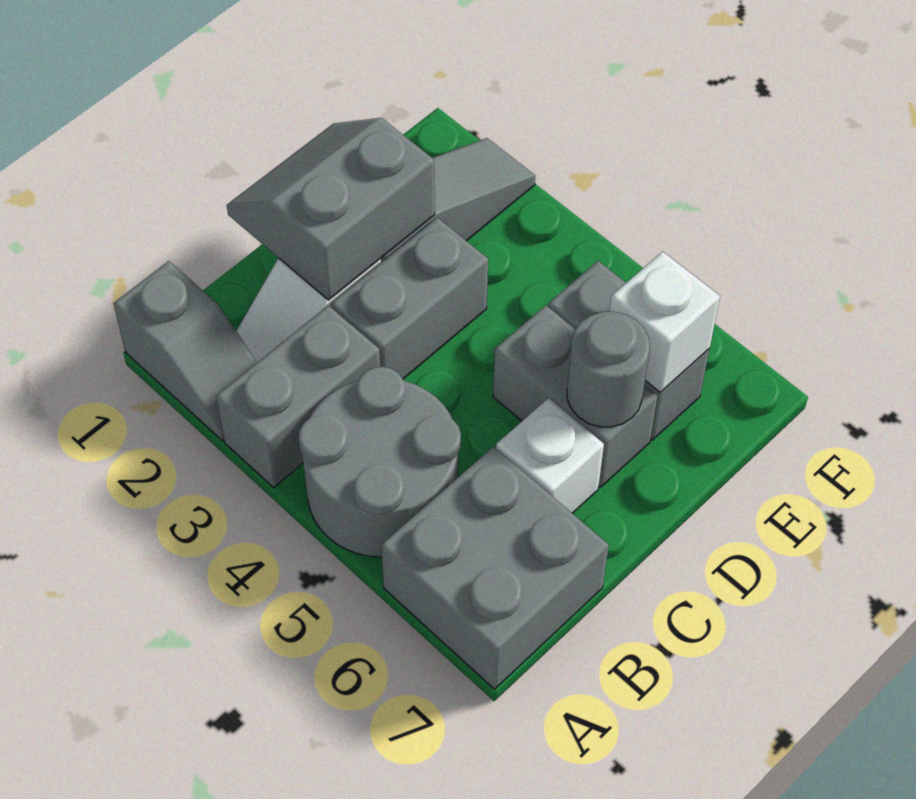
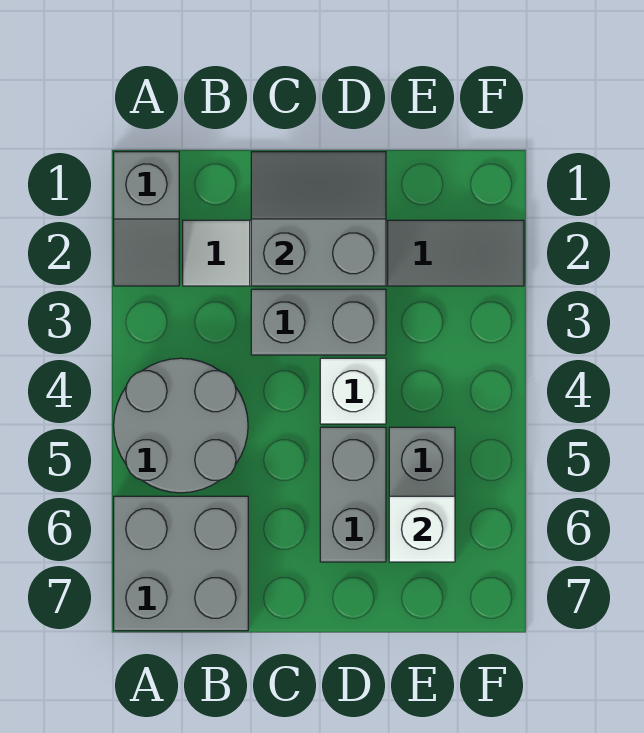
grey brick A3:B3 level 1 -> none
white brick C6 level 1 -> white brick D4 level 1
grey round brick D6 level 2 -> none

